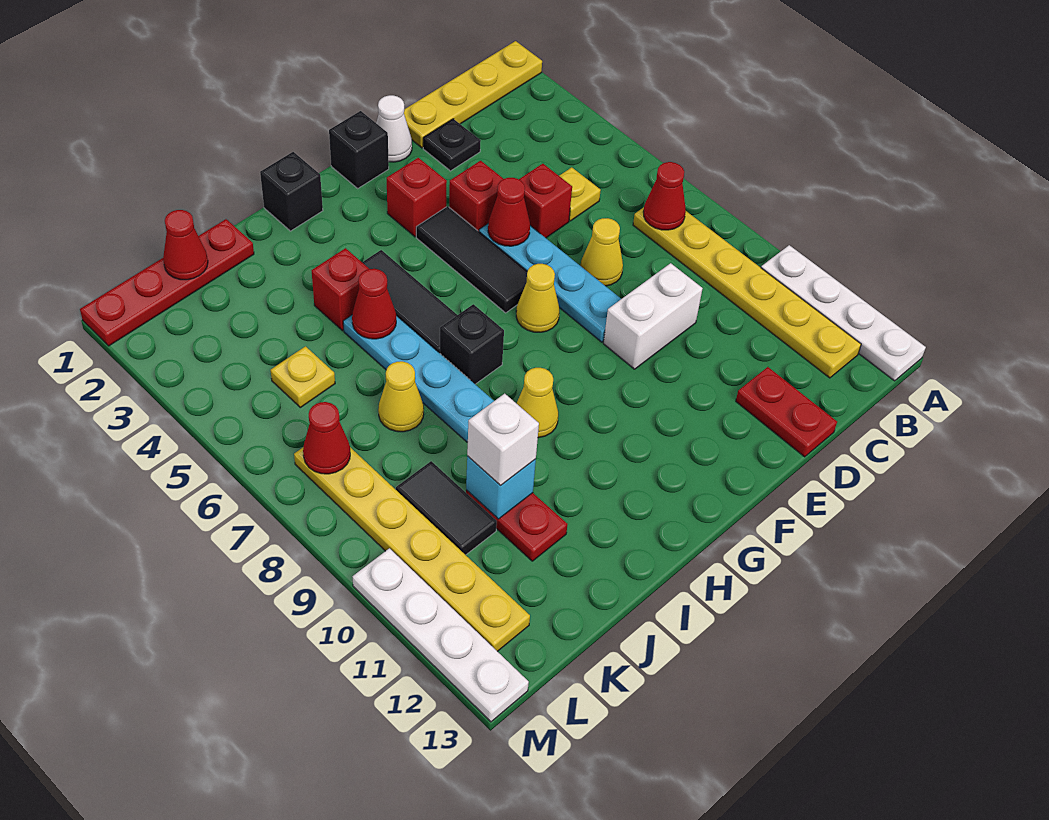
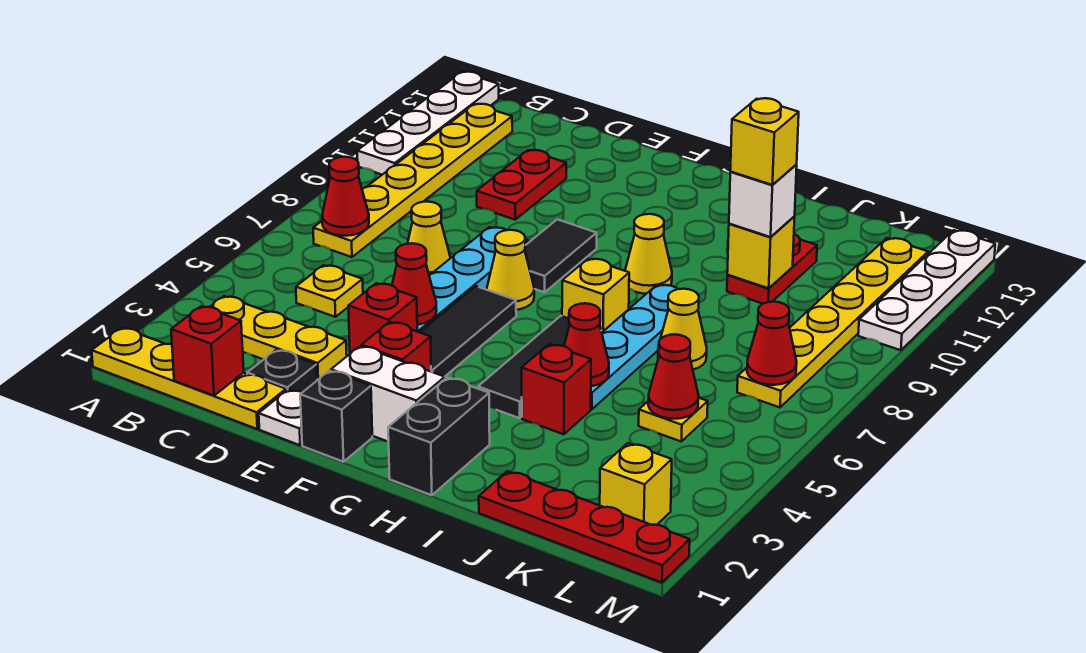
none -> yellow plate B3:D3 level 1
red brick D5 level 1 -> red brick C1 level 2
white brick D9:E9 level 1 -> white brick F2:G2 level 1
red plate D12:D13 level 1 -> red plate D10:D11 level 1
white cone E1 level 1 -> white plate E1 level 1
black brick H1 level 1 -> black brick H1:H2 level 1
black brick H7 level 1 -> yellow brick H7 level 1
cyan brick J10 level 2 -> yellow brick J10 level 2
none -> yellow brick J10 level 4
red cone K1 level 2 -> red cone K5 level 2
black tile K9:K10 level 1 -> black tile F8:F9 level 1
none -> yellow brick L2 level 1

